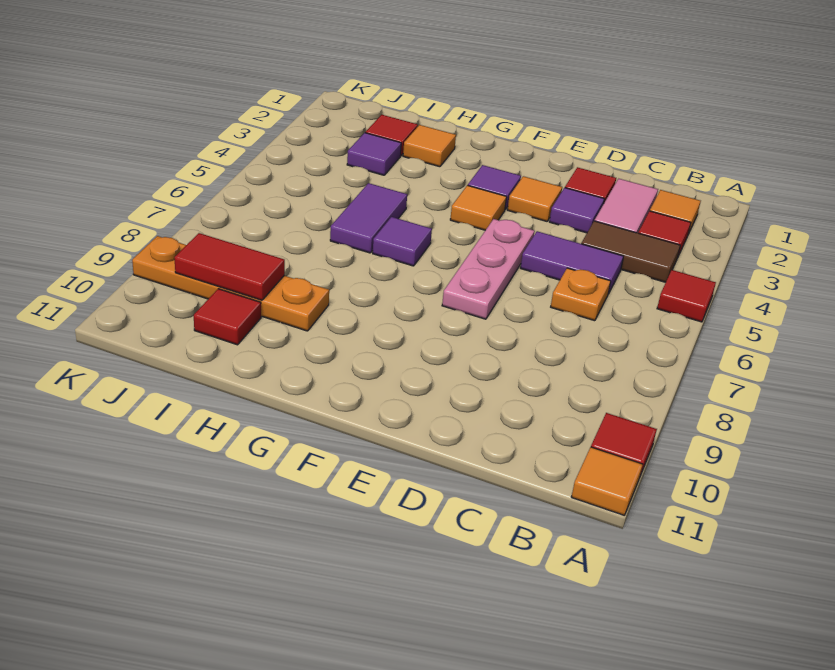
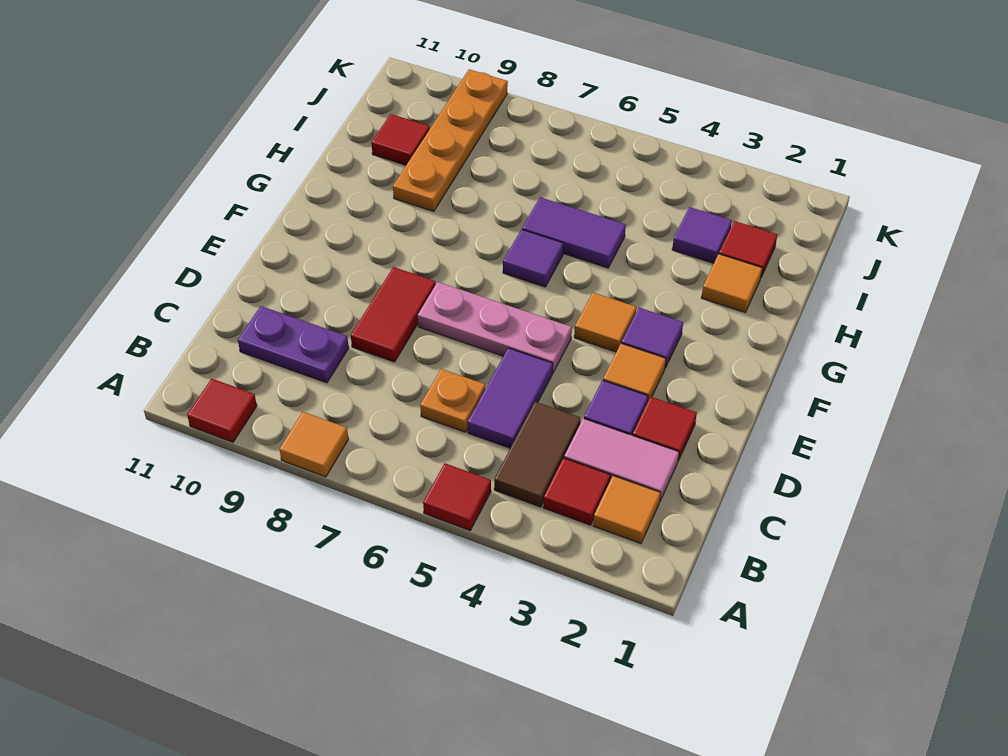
orange tile A11 level 1 -> orange tile A8 level 1
none -> purple plate C9:C10 level 1
red tile I9:J9 level 2 -> red tile D8:E8 level 1

